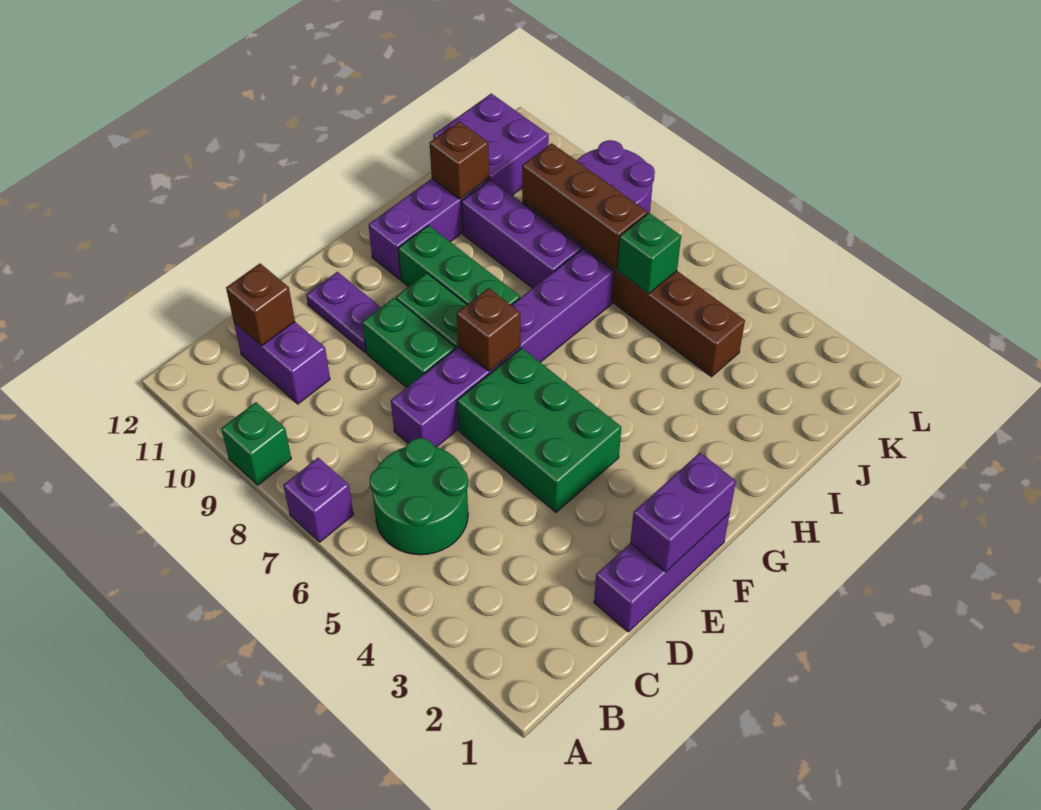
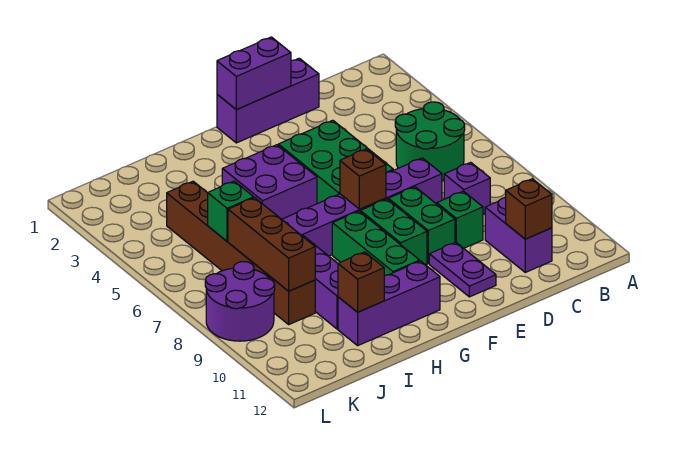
purple brick A7 level 1 -> purple brick C8 level 1
green brick A9 level 1 -> green brick D9 level 1
purple brick J11:K12 level 1 -> purple brick G4:H5 level 1

